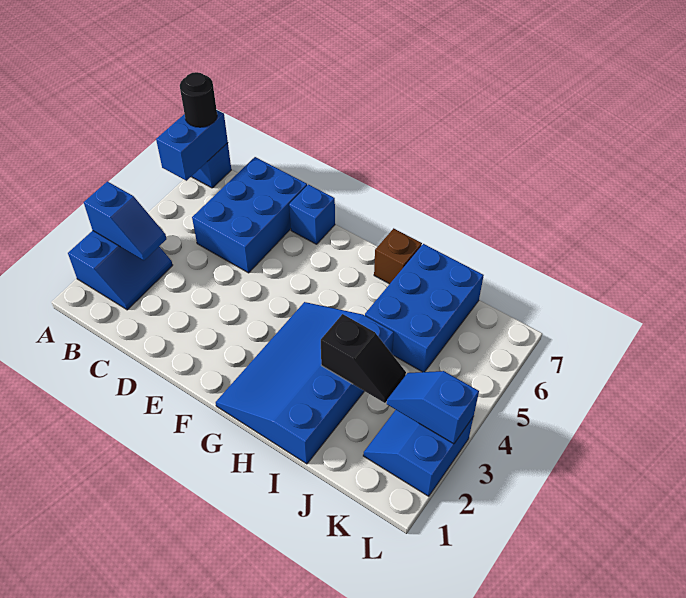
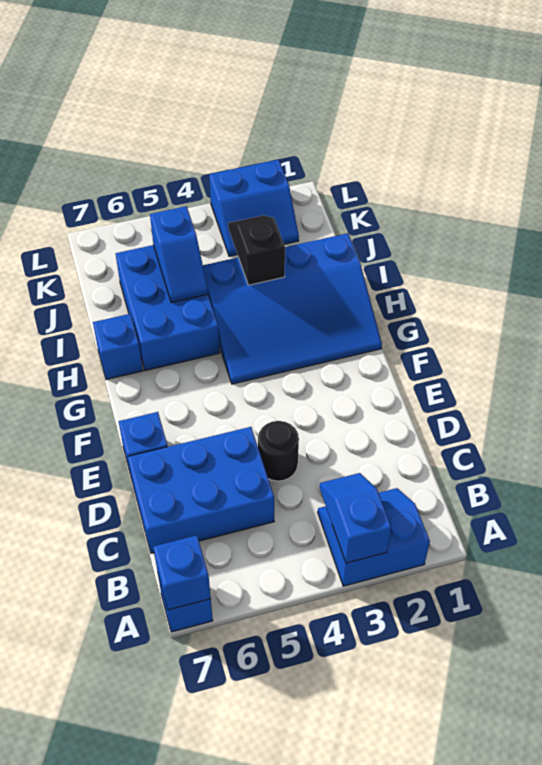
blue brick A6:A7 level 2 -> blue brick A7 level 2
black round brick A7 level 3 -> black round brick D4 level 1
brown brick H7 level 1 -> blue brick H7 level 1
blue brick I5:J7 level 1 -> blue brick H5:J6 level 1
blue slope K3:L3 level 2 top L -> blue slope I5:J5 level 2 top J

